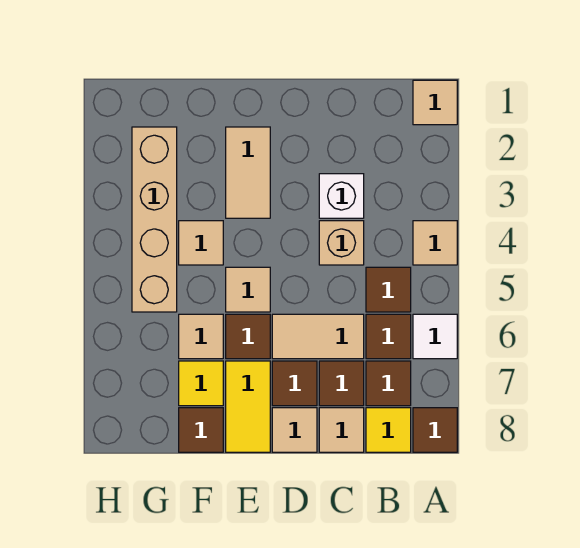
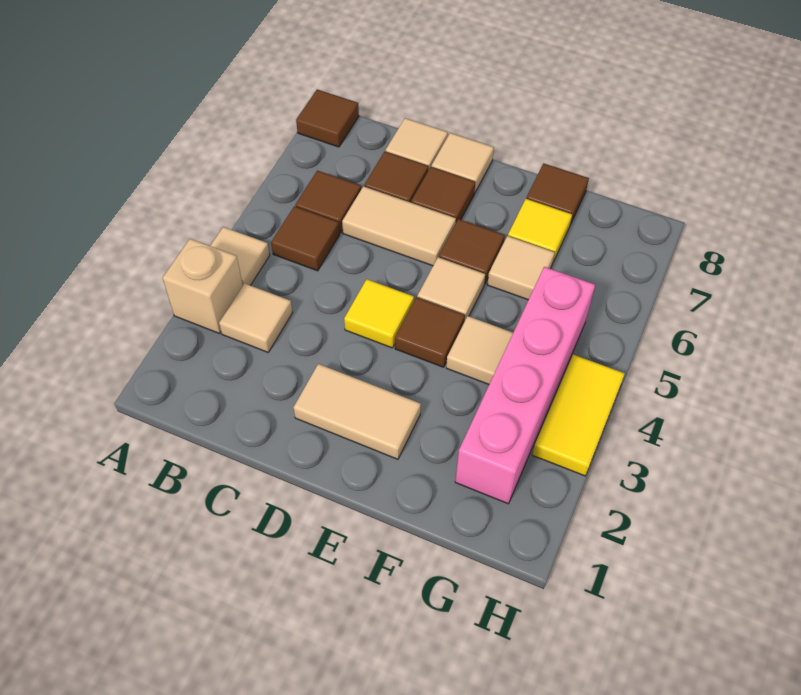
tan tile A1 level 1 -> tan tile B3 level 1
white tile A6 level 1 -> none
brown tile B7 level 1 -> brown tile E4 level 1
yellow tile B8 level 1 -> yellow tile D4 level 1
white brick C3 level 1 -> none
tan brick C4 level 1 -> tan brick A3 level 1
tan tile E2:E3 level 1 -> tan tile D2:E2 level 1
yellow tile E7:E8 level 1 -> yellow tile H3:H4 level 1
tan brick G2:G5 level 1 -> pink brick G2:G5 level 1

